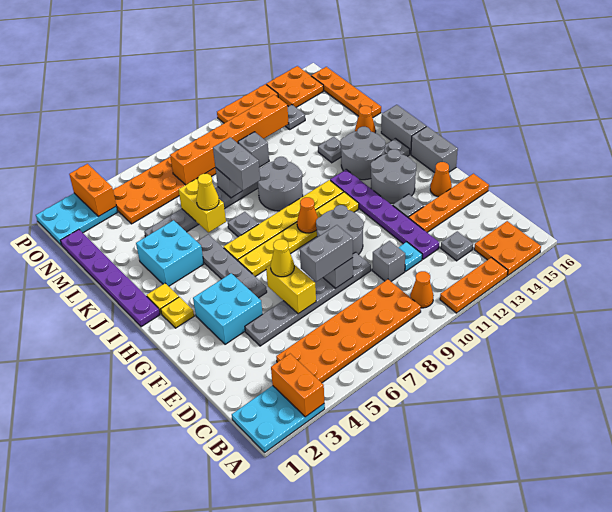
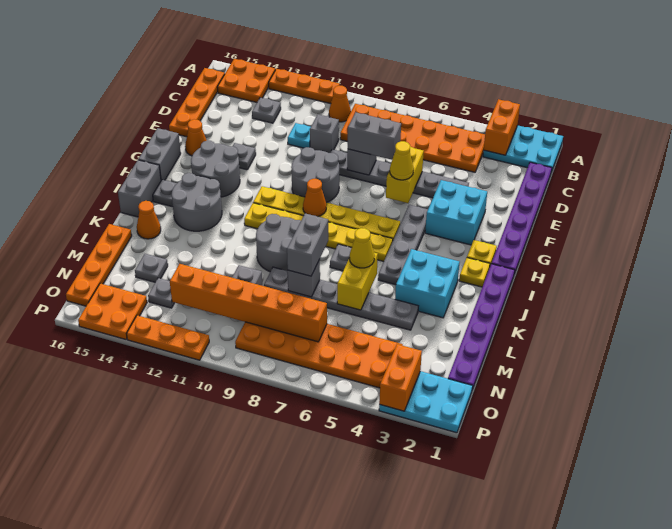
purple plate D12:I12 level 1 -> purple plate C1:H1 level 1
orange plate E13:E16 level 1 -> orange plate B16:E16 level 1
grey plate K13 level 1 -> grey plate M14 level 1

